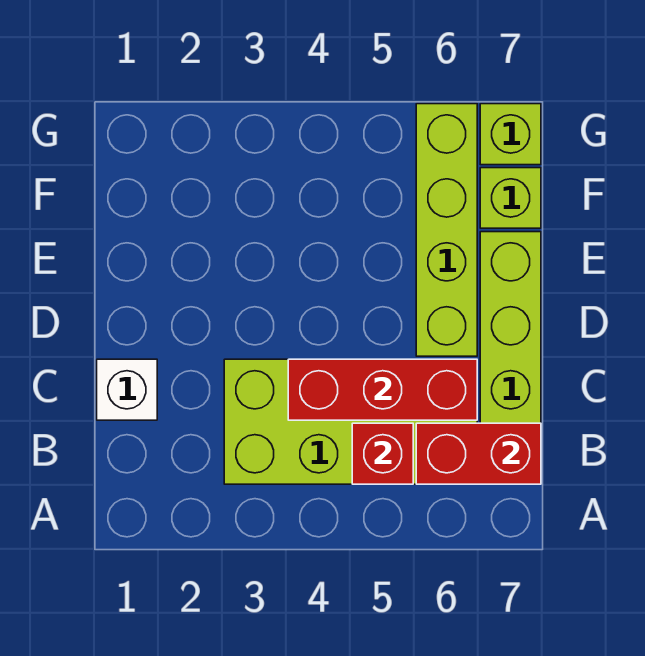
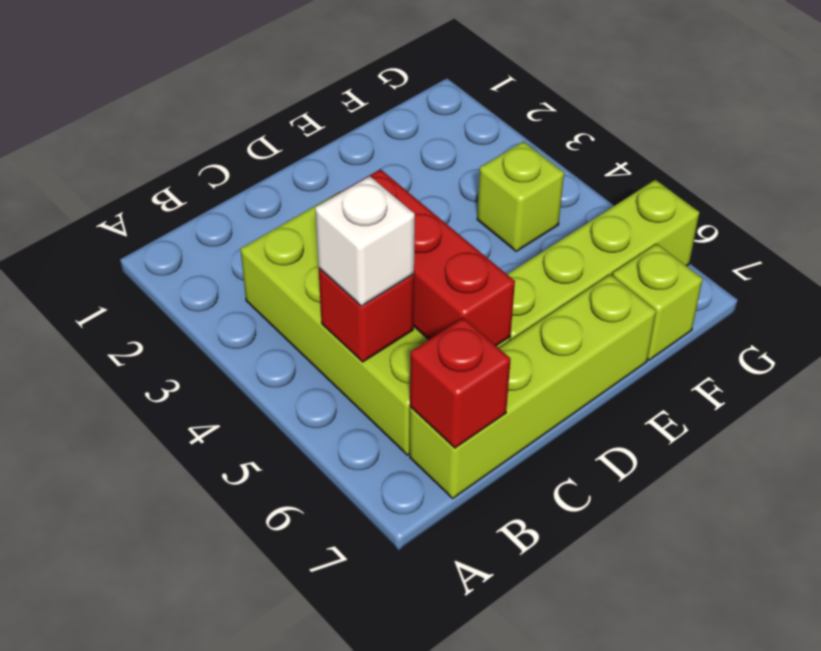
red brick B6:B7 level 2 -> red brick B7 level 2
white brick C1 level 1 -> white brick B5 level 3
lime brick G7 level 1 -> lime brick F4 level 1

